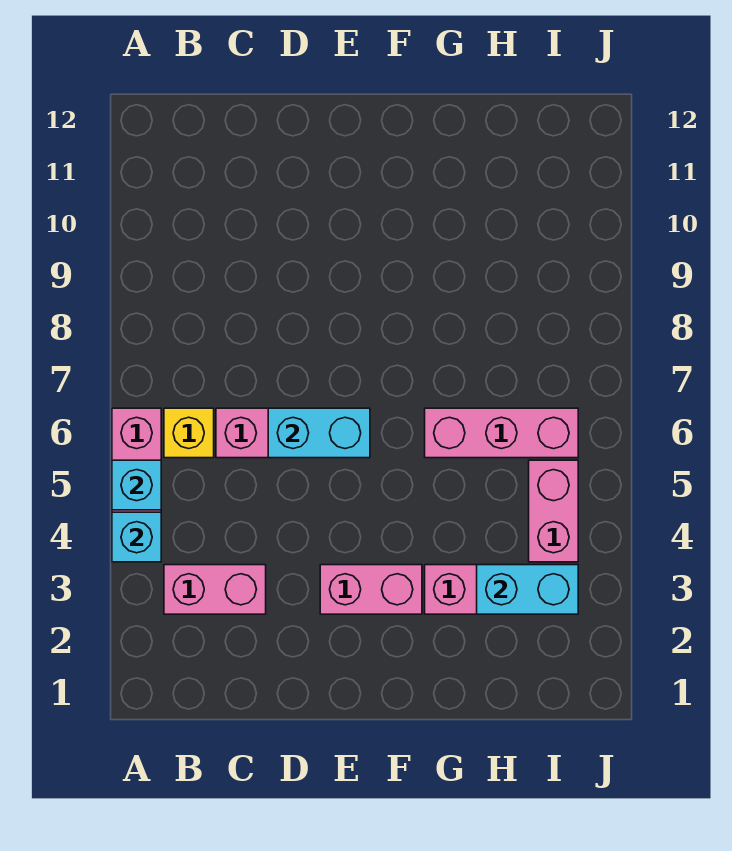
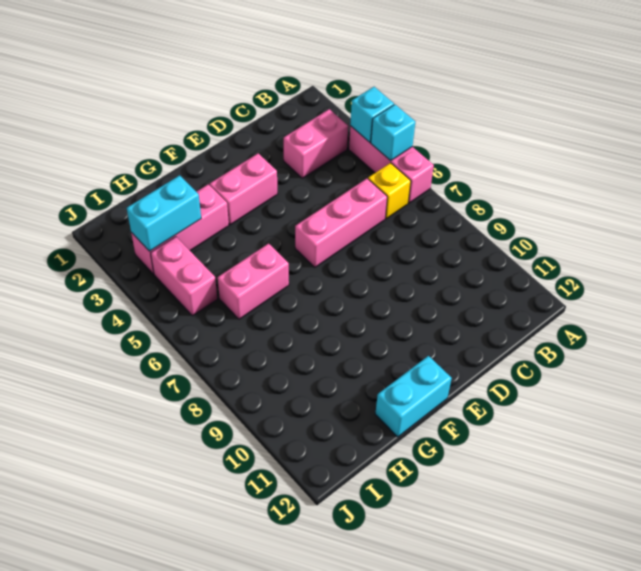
cyan brick D6:E6 level 2 -> cyan brick F12:G12 level 1
pink brick G6:I6 level 1 -> pink brick G6:H6 level 1

